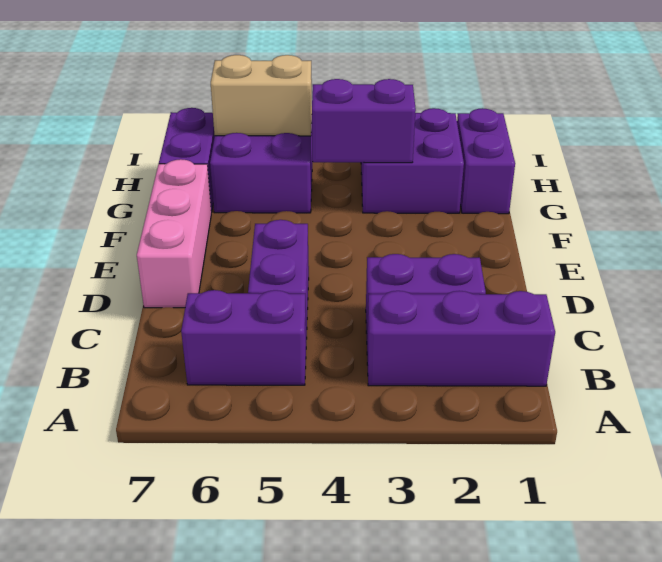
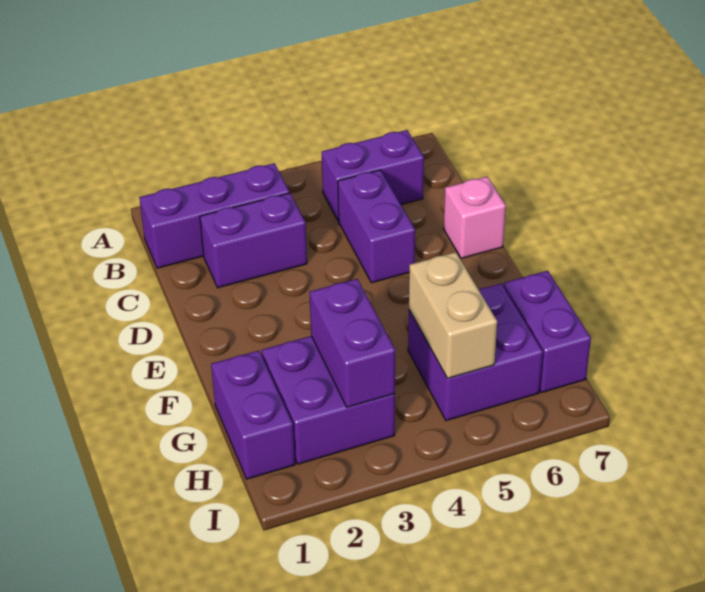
pink brick D7:F7 level 1 -> pink brick D7 level 1
purple brick G3:G4 level 2 -> purple brick G3:H3 level 2
tan brick H5:H6 level 2 -> tan brick G5:H5 level 2

